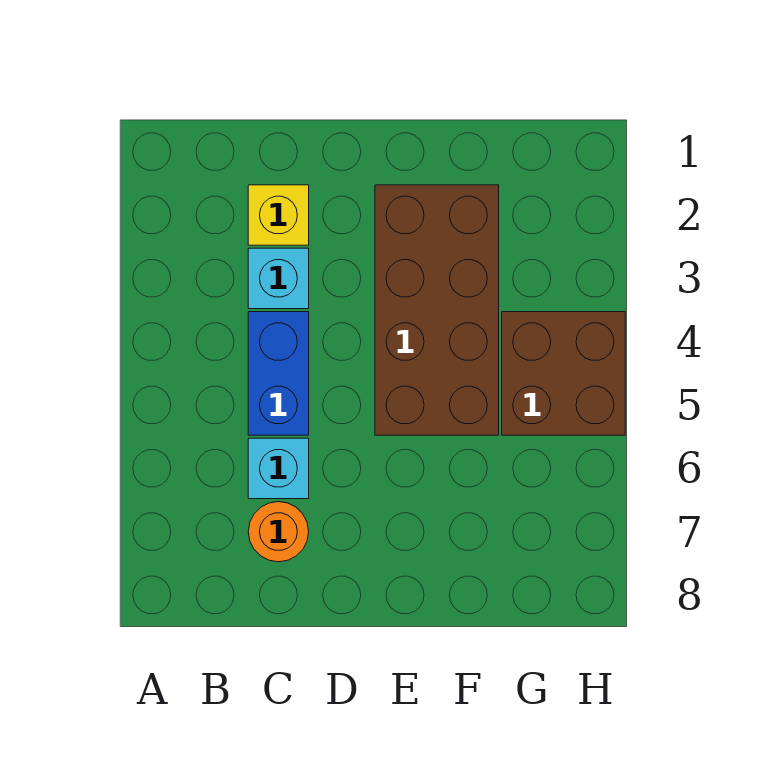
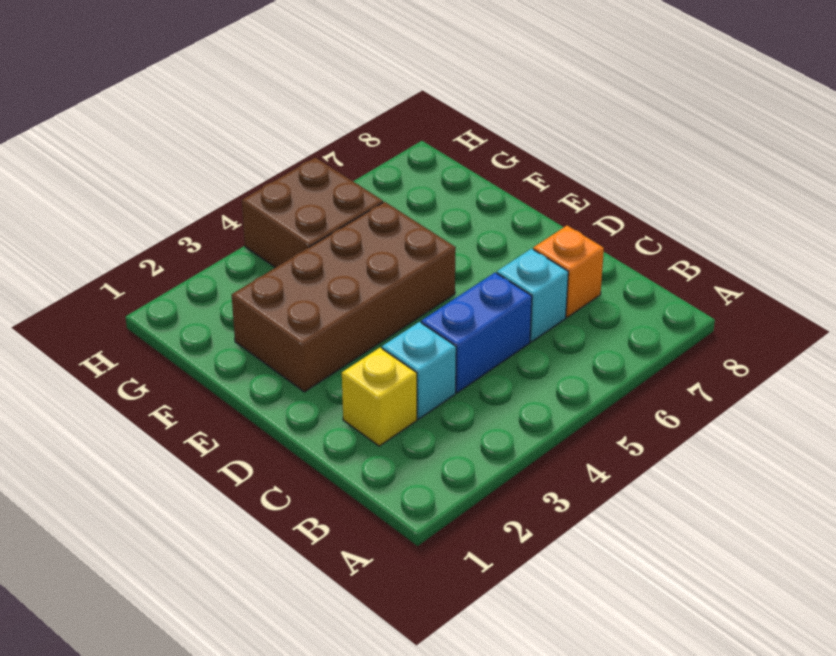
orange round brick C7 level 1 -> orange brick C7 level 1

